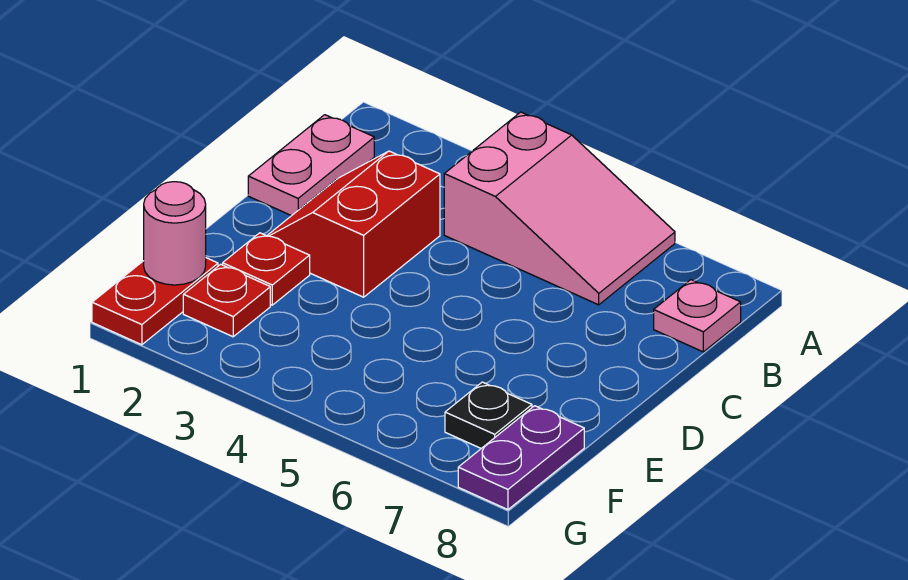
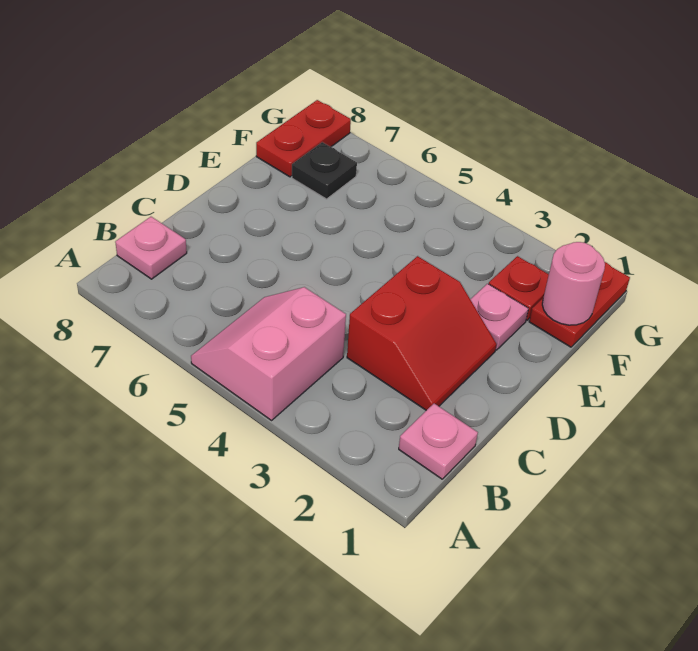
pink slope A4:B6 level 1 top 4 -> pink slope A4:B5 level 1 top 4
pink plate B1:C1 level 1 -> pink plate B1 level 1
red plate E2 level 1 -> pink plate E2 level 1
purple plate F8:G8 level 1 -> red plate F8:G8 level 1

